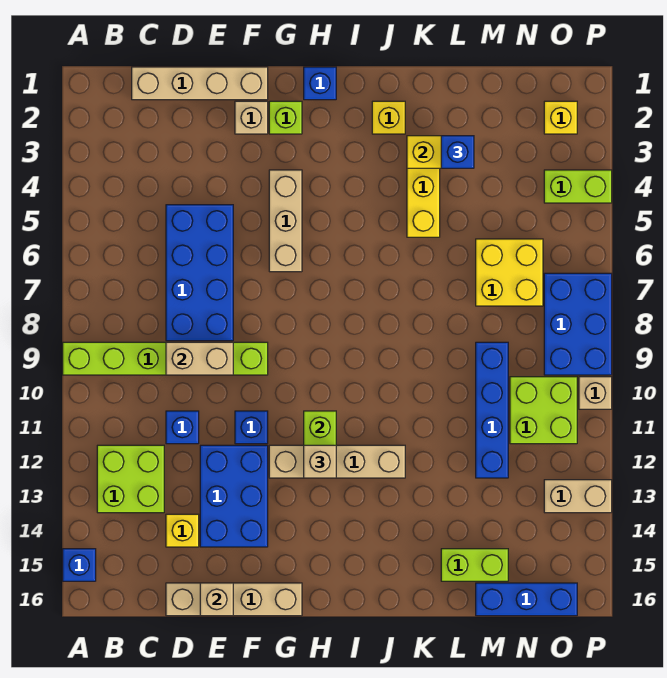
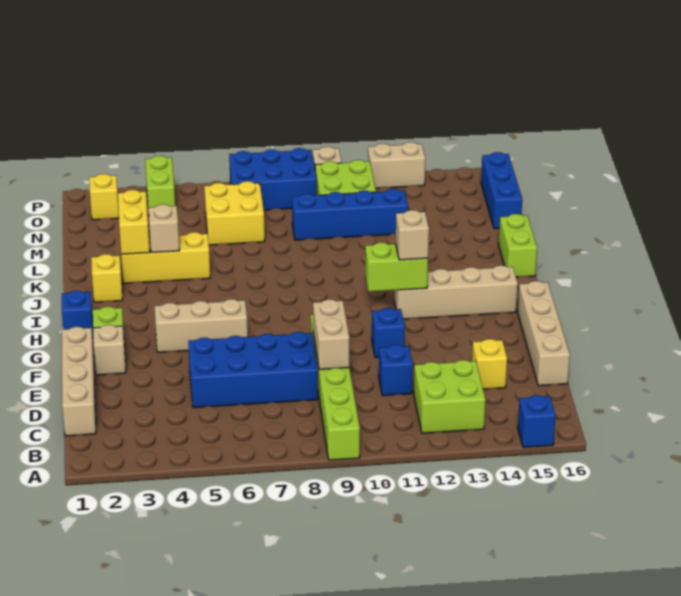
blue brick E12:F14 level 1 -> none
tan brick E16 level 2 -> tan brick K4 level 2
tan brick G12:J12 level 1 -> tan brick H12:H15 level 1
blue brick L3 level 3 -> none
lime brick L15:M15 level 1 -> lime brick J16:K16 level 1
tan brick O13:P13 level 1 -> tan brick P12:P13 level 1

